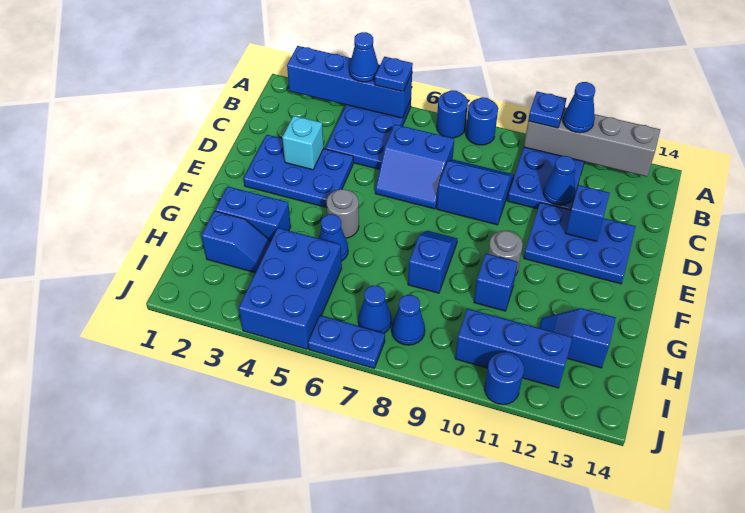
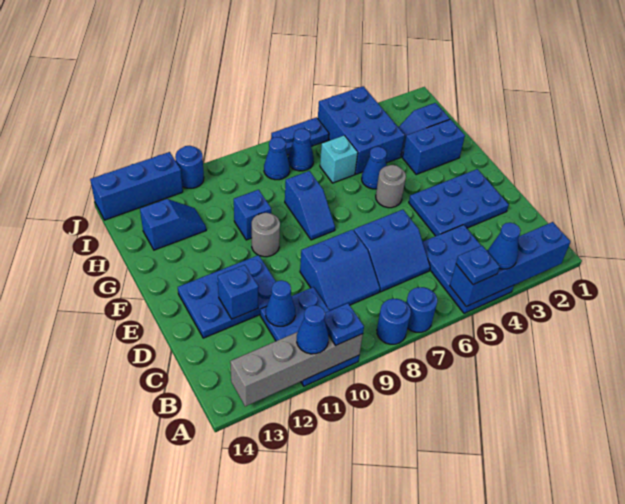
blue slope C6:D7 level 1 top C -> blue slope C6:D7 level 1 top D
cyan brick D3 level 2 -> cyan brick H6 level 1
blue brick I10:I12 level 1 -> blue brick J12:J14 level 1

